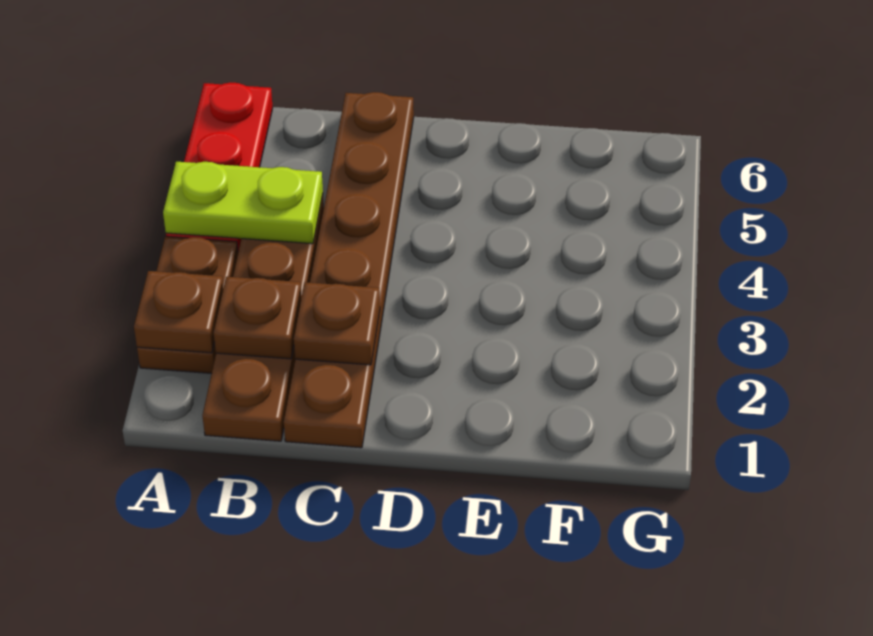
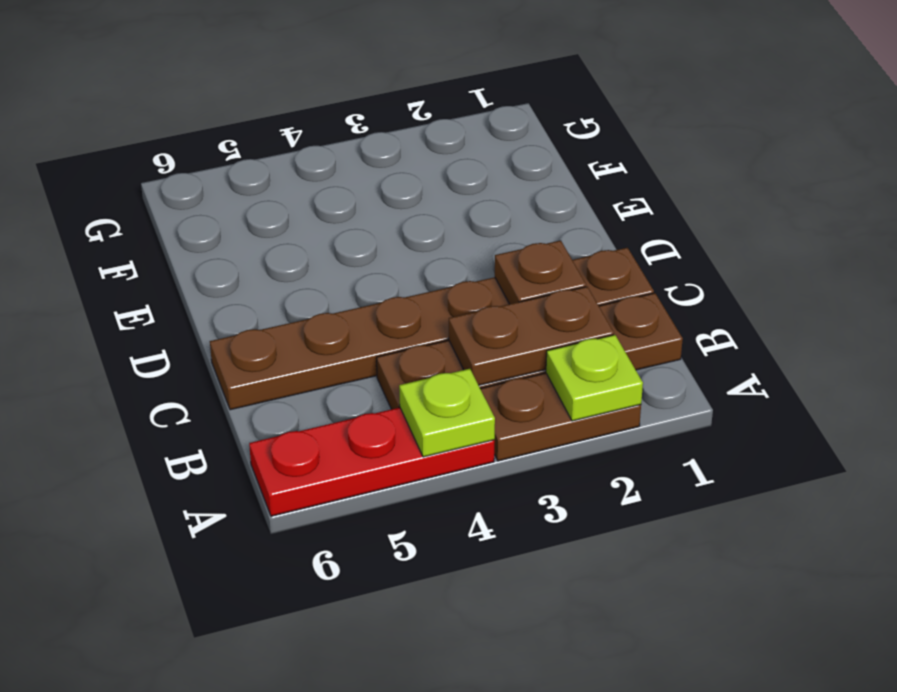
brown plate A2 level 2 -> lime plate A2 level 2
lime plate A4:B4 level 2 -> lime plate A4 level 2
brown plate B2 level 2 -> brown plate B2:B3 level 2

